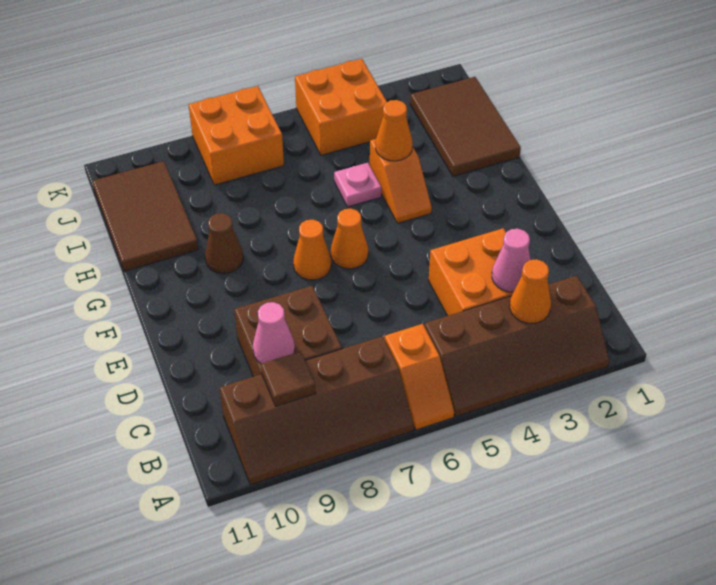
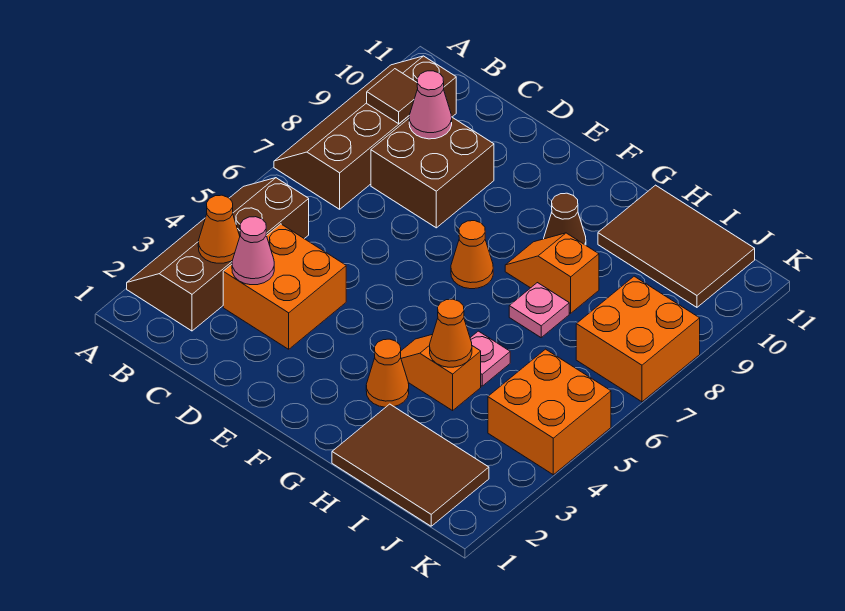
orange slope A6:B6 level 1 top B -> orange slope G8:H8 level 1 top H
orange cone F6 level 1 -> orange cone G3 level 1
none -> pink plate H7 level 1

